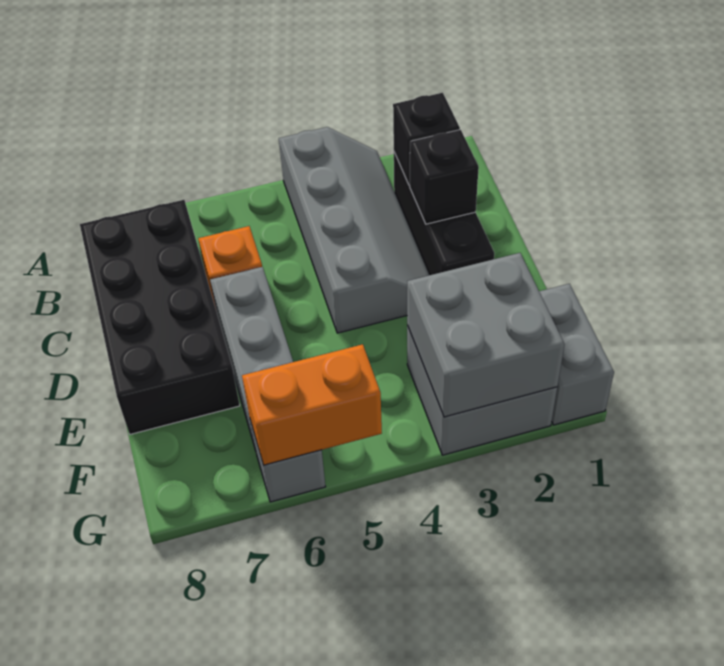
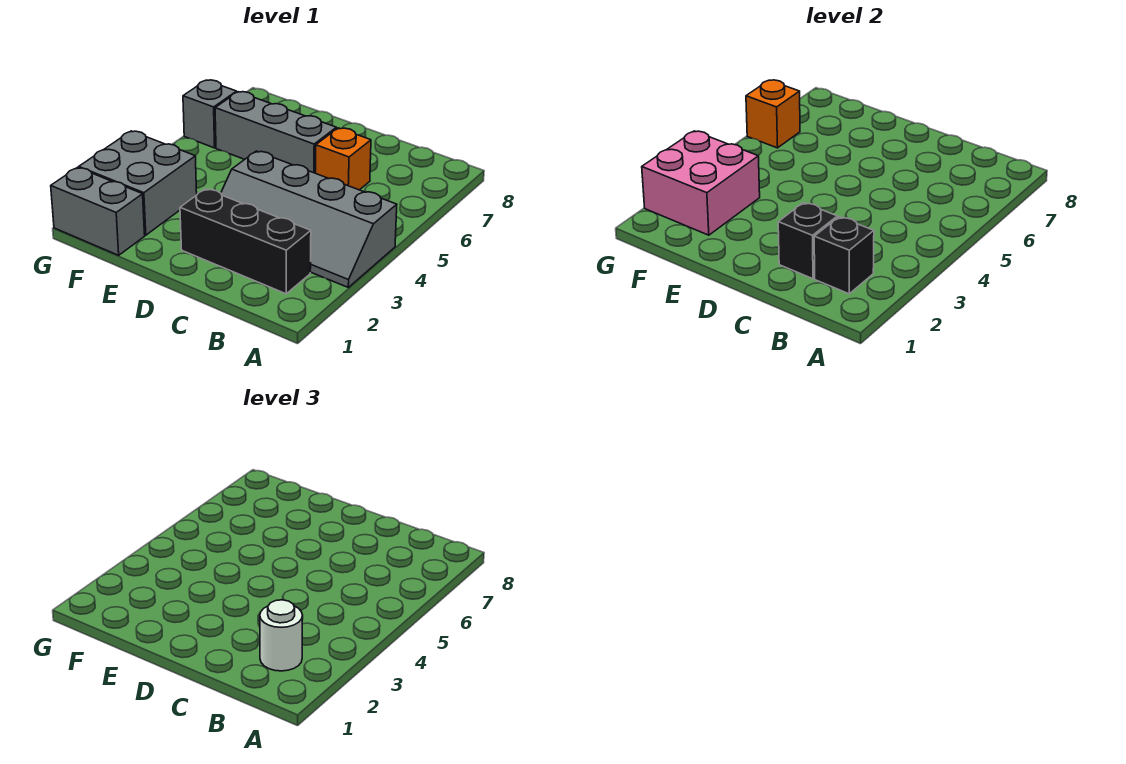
none -> white round brick B2 level 3
black brick B7:E8 level 1 -> none
grey brick F2:G3 level 2 -> pink brick F2:G3 level 2
orange brick G5:G6 level 2 -> orange brick G6 level 2

